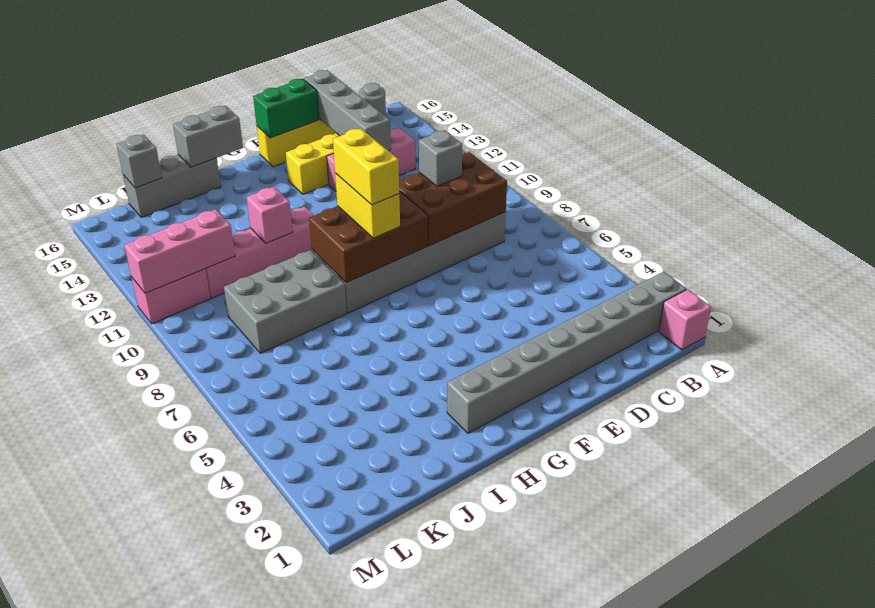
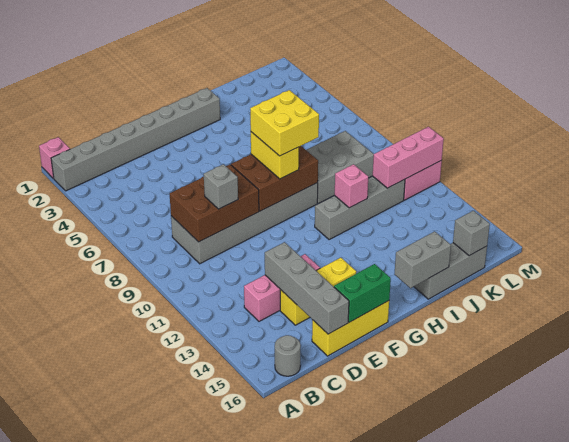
yellow brick G8:G9 level 4 -> yellow brick G8:H9 level 4
pink brick H11:K11 level 1 -> grey brick H11:K11 level 1

